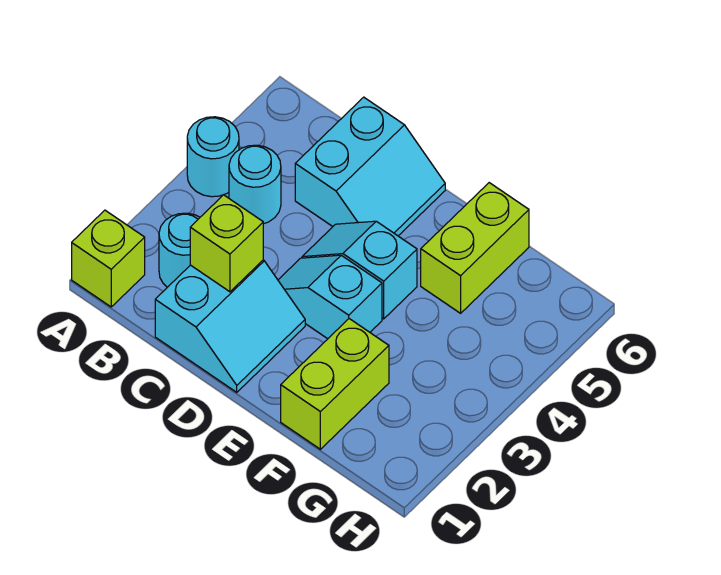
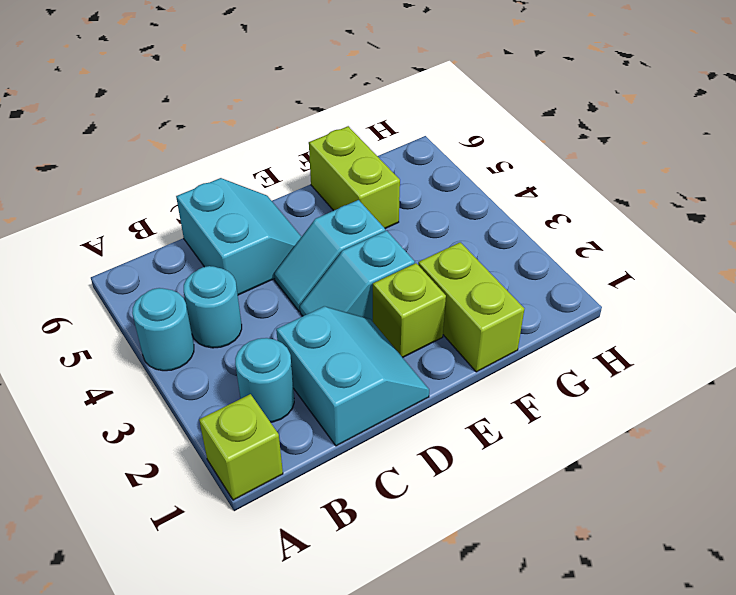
lime brick C2 level 2 -> lime brick E2 level 1

